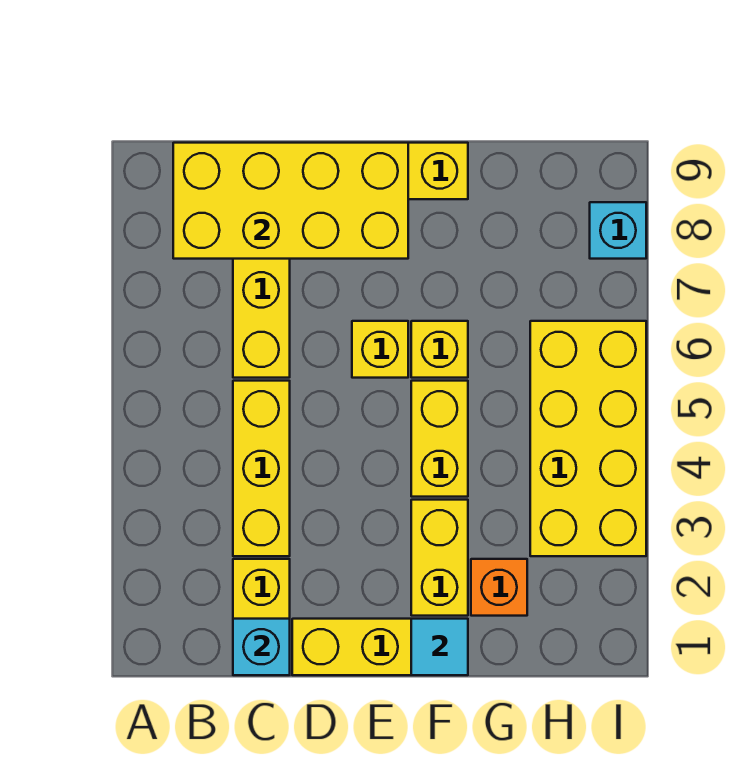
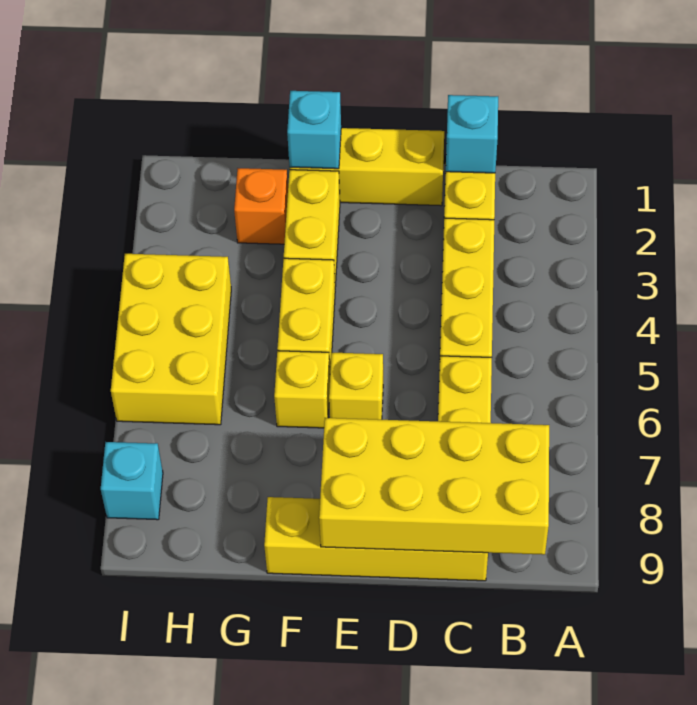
cyan tile F1 level 2 -> cyan brick F1 level 2
yellow brick H3:I6 level 1 -> yellow brick H4:I6 level 1

